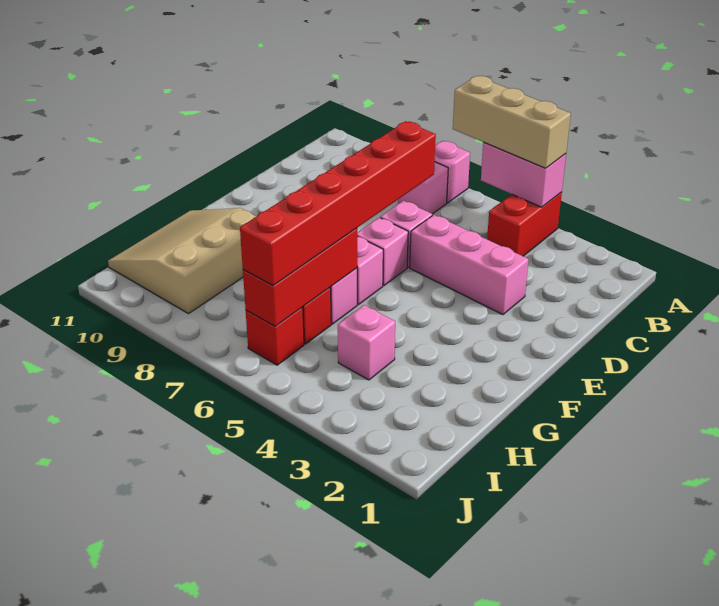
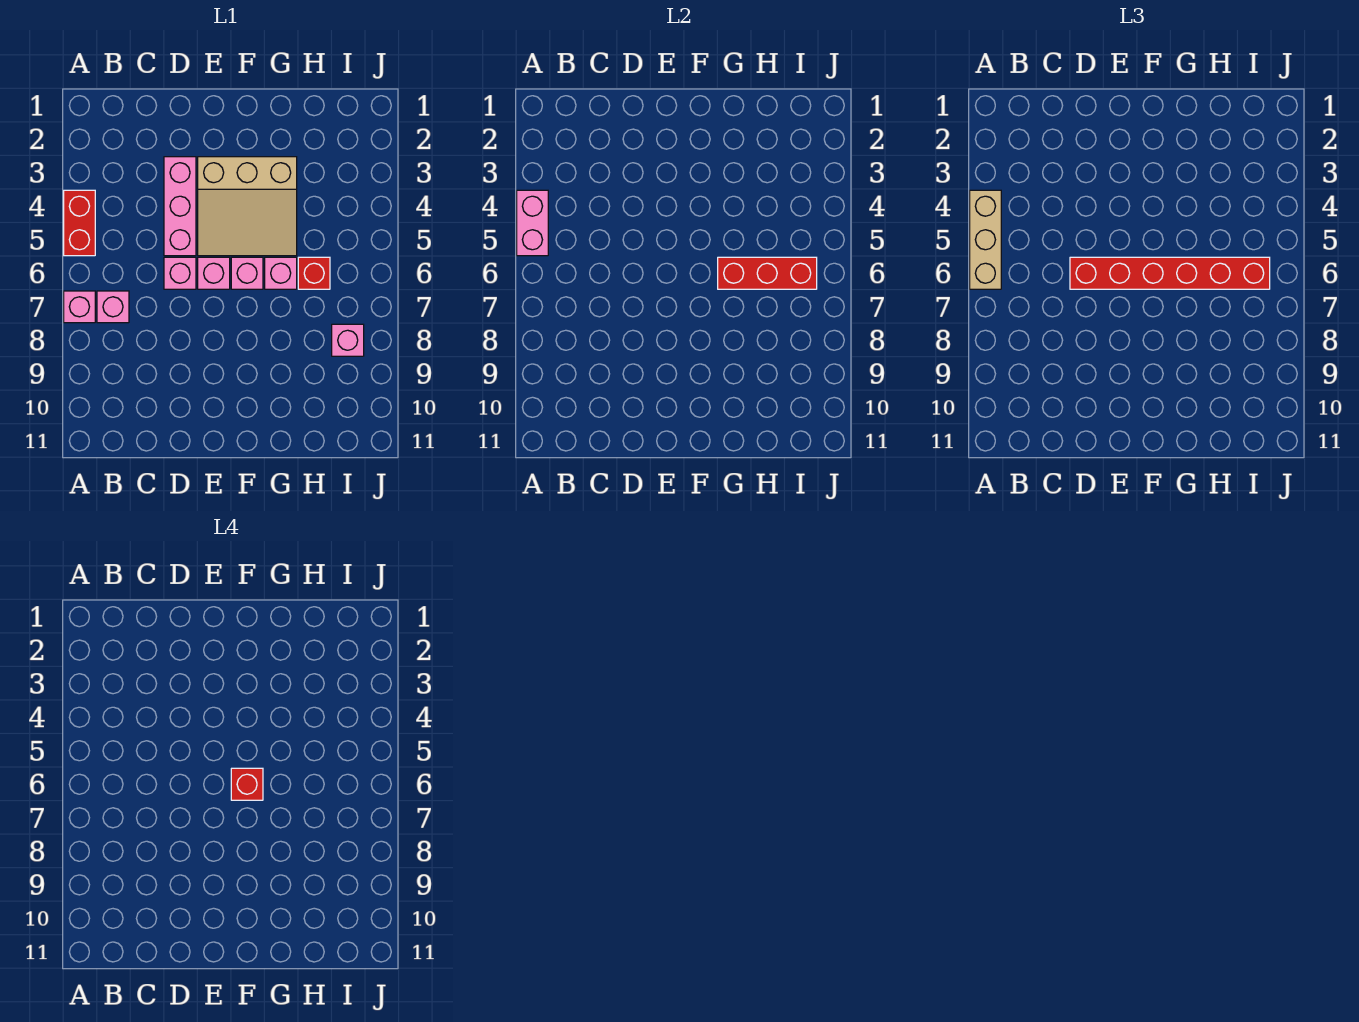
red brick A4:B4 level 1 -> red brick A4:A5 level 1
tan slope G9:I11 level 1 top 9 -> tan slope E3:G5 level 1 top 3
pink brick H4 level 1 -> pink brick I8 level 1
red brick I6 level 1 -> red brick F6 level 4

